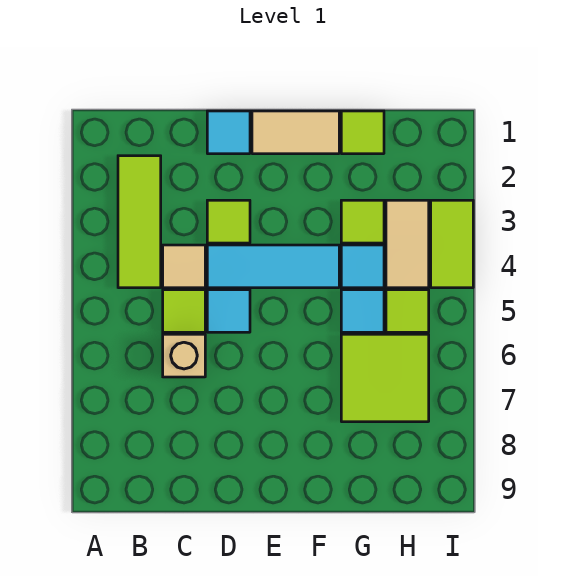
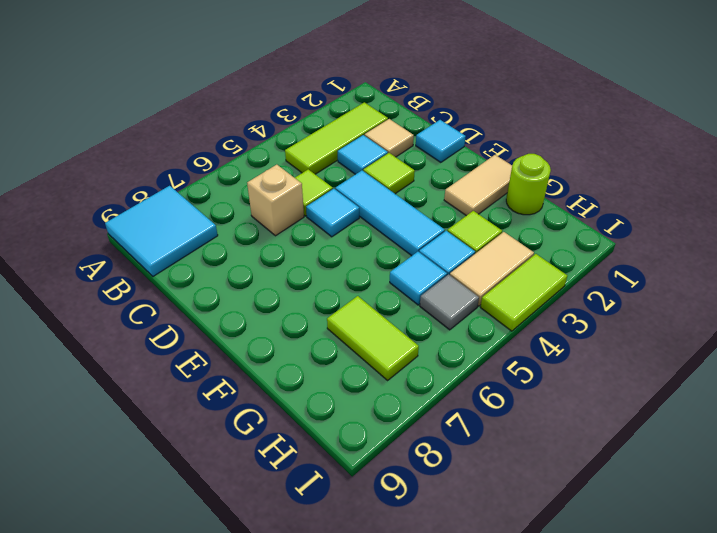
none -> cyan tile A8:B9 level 1
none -> cyan tile C3 level 1
tan tile C4 level 1 -> tan tile C2 level 1
tan tile E1:F1 level 1 -> tan tile F1:F2 level 1
lime tile G1 level 1 -> lime round brick G1 level 1
lime tile G6:H7 level 1 -> lime tile G7:H7 level 1
lime tile H5 level 1 -> grey tile H5 level 1

